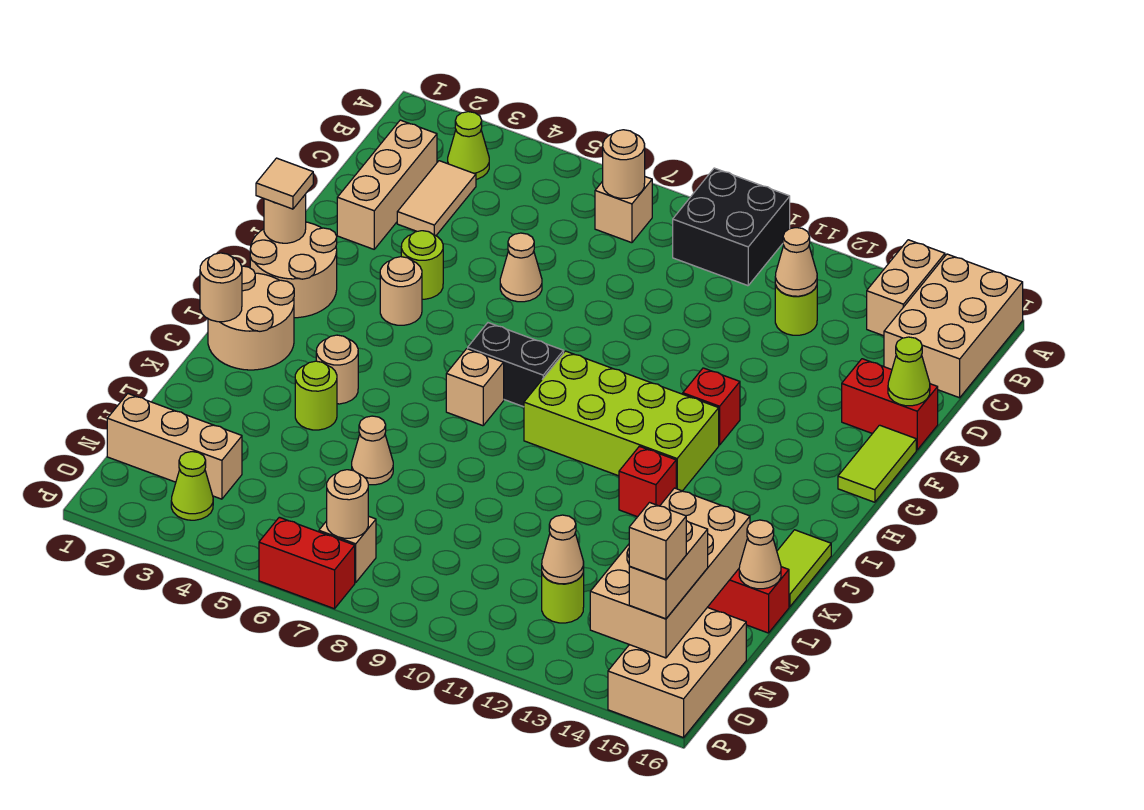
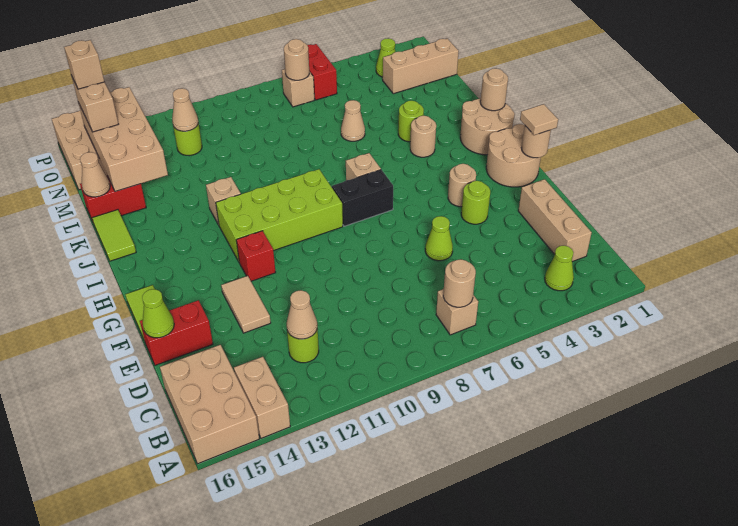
black brick A9:B10 level 1 -> none
tan tile C3:D3 level 1 -> tan tile E13:F13 level 1
tan cone E6 level 1 -> lime cone E6 level 1
red brick J12 level 1 -> tan brick J12 level 1
red brick P6:P7 level 1 -> red brick O6:P6 level 1

